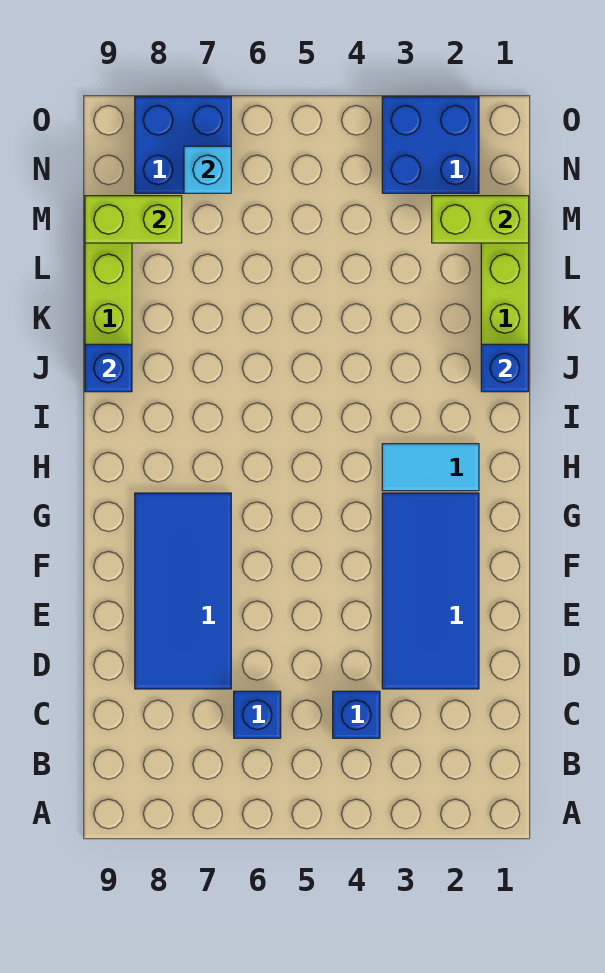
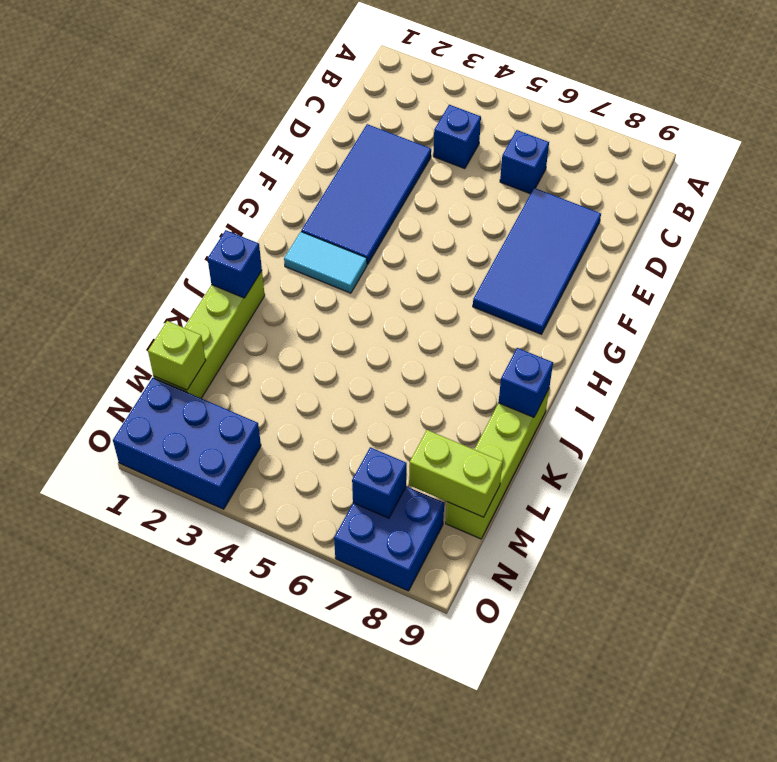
lime brick M1:M2 level 2 -> lime brick M1 level 2
blue brick N2:O3 level 1 -> blue brick N1:O3 level 1
cyan brick N7 level 2 -> blue brick N7 level 2

